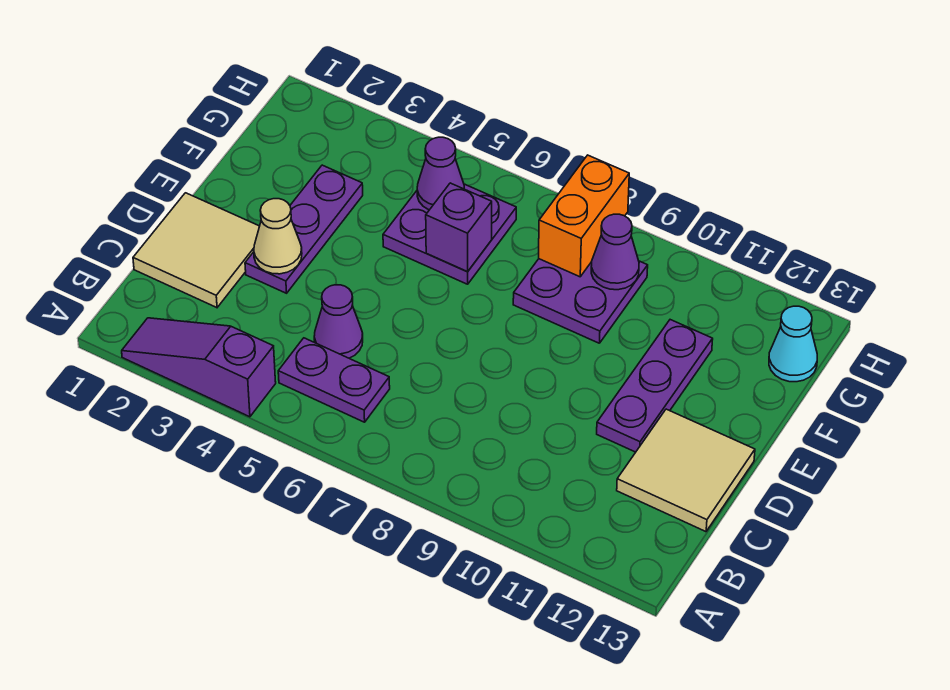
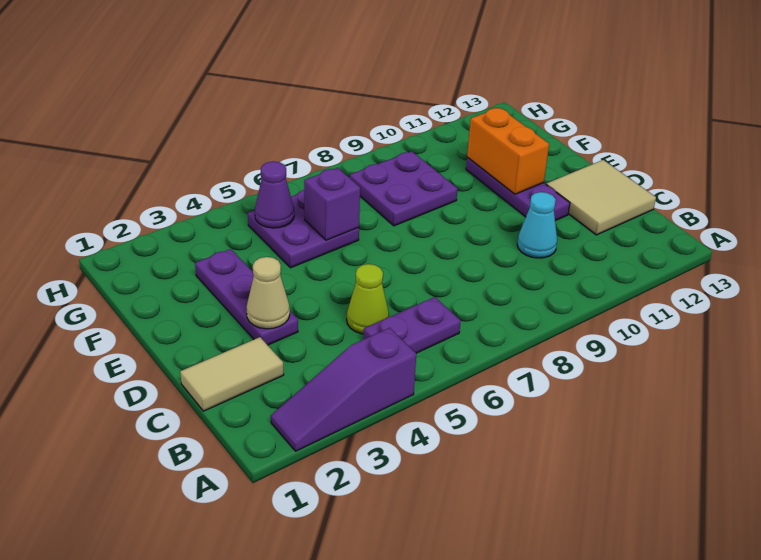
tan tile C1:D2 level 1 -> tan tile C1:C2 level 1
purple cone C5 level 1 -> lime cone C5 level 1
orange brick G8:H8 level 2 -> orange brick E11:F11 level 2
purple cone G9 level 2 -> none
cyan cone G13 level 1 -> cyan cone C10 level 1

